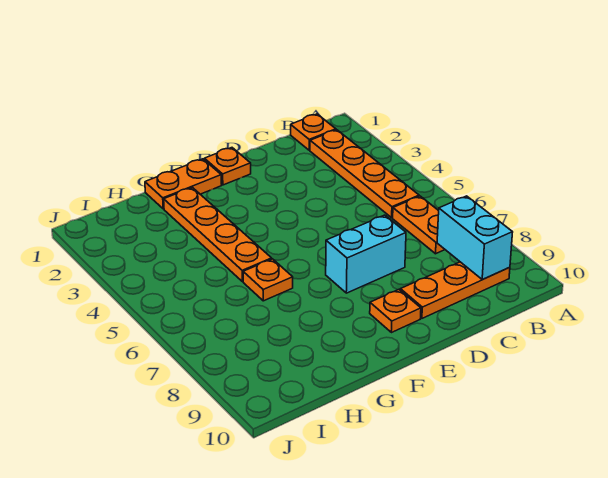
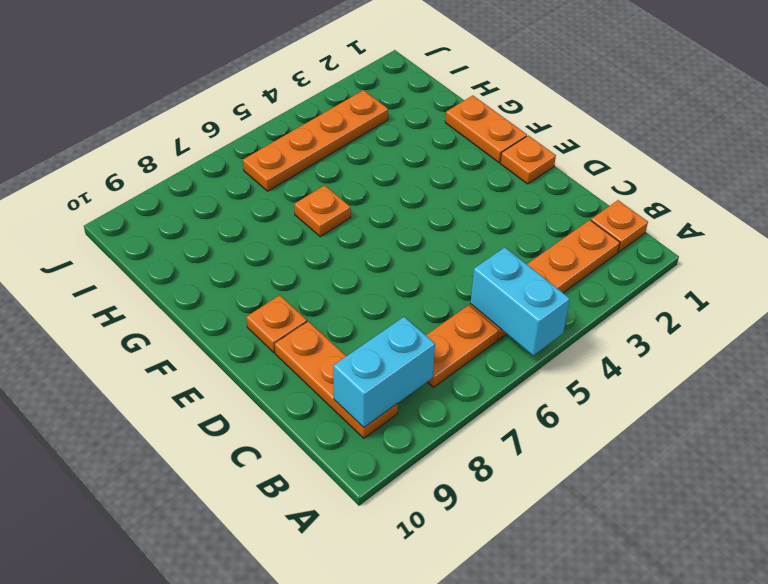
cyan brick D7:E7 level 1 -> cyan brick A5:B5 level 2
orange plate G2:G5 level 1 -> orange plate I3:I6 level 1

